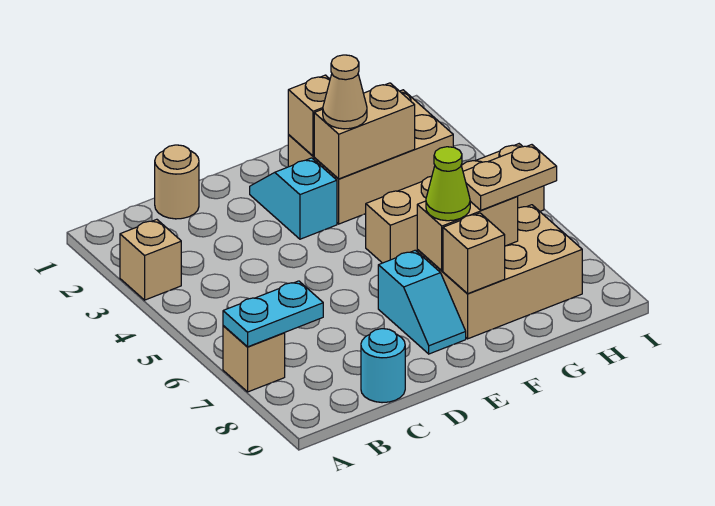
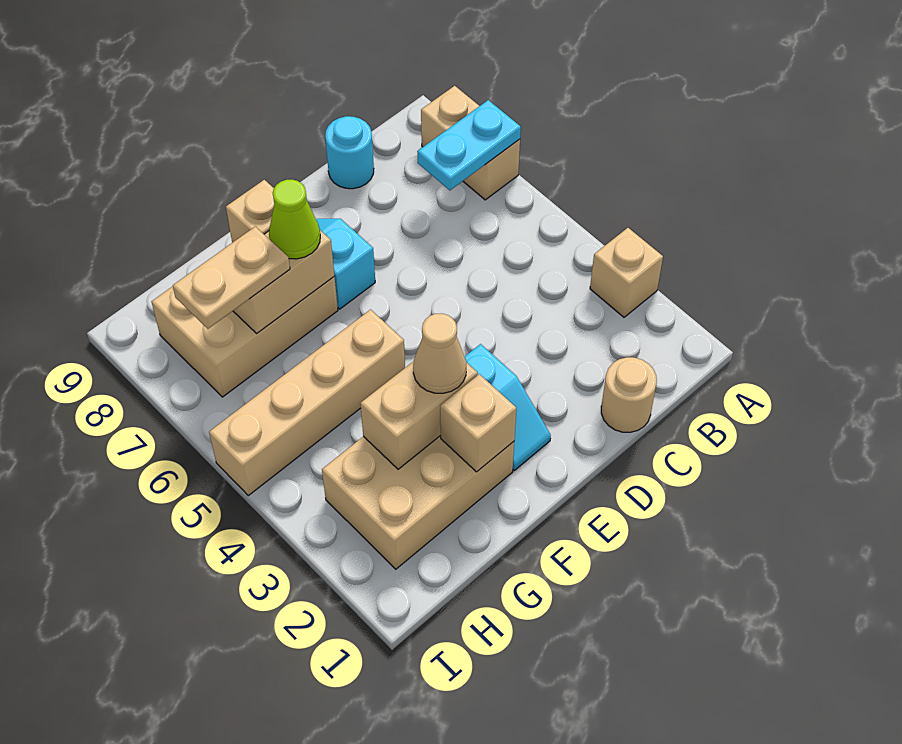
tan brick A7 level 1 -> tan brick A7:A8 level 1

